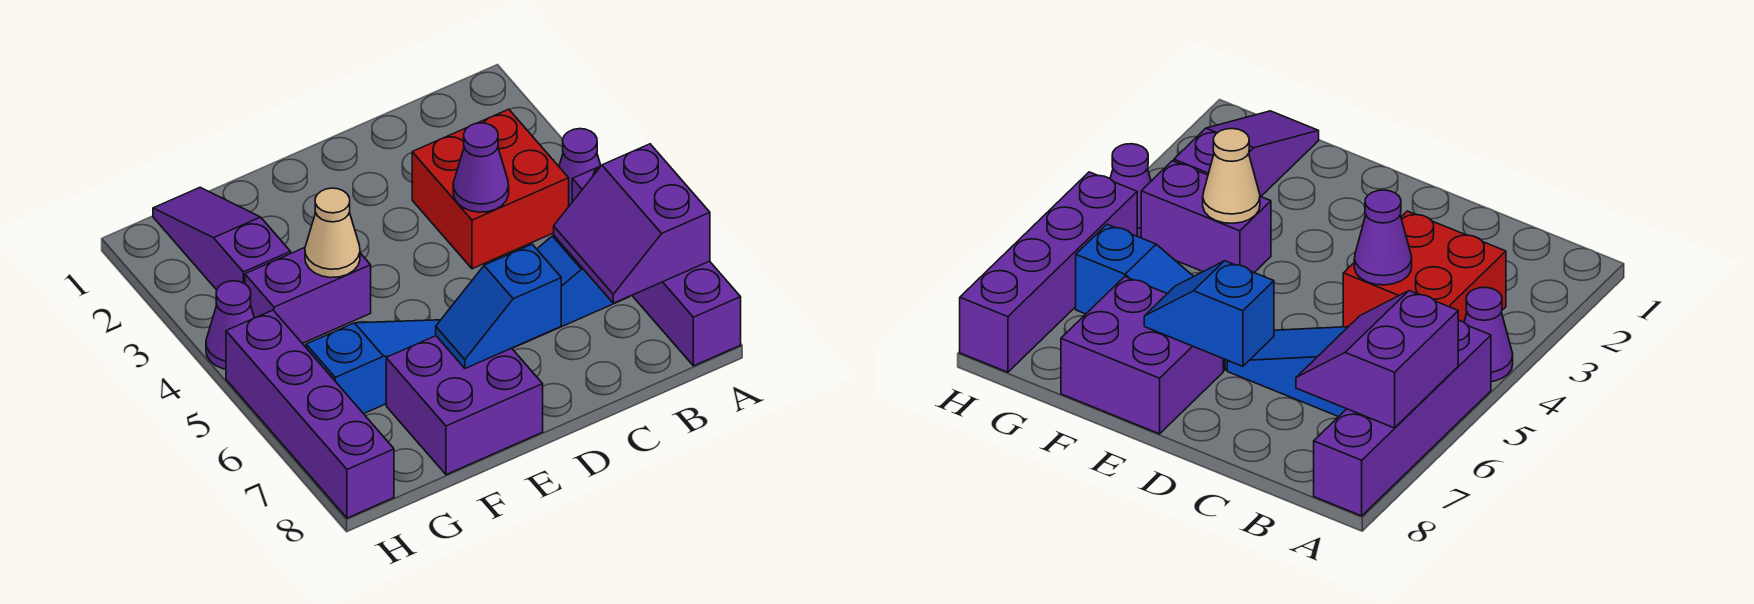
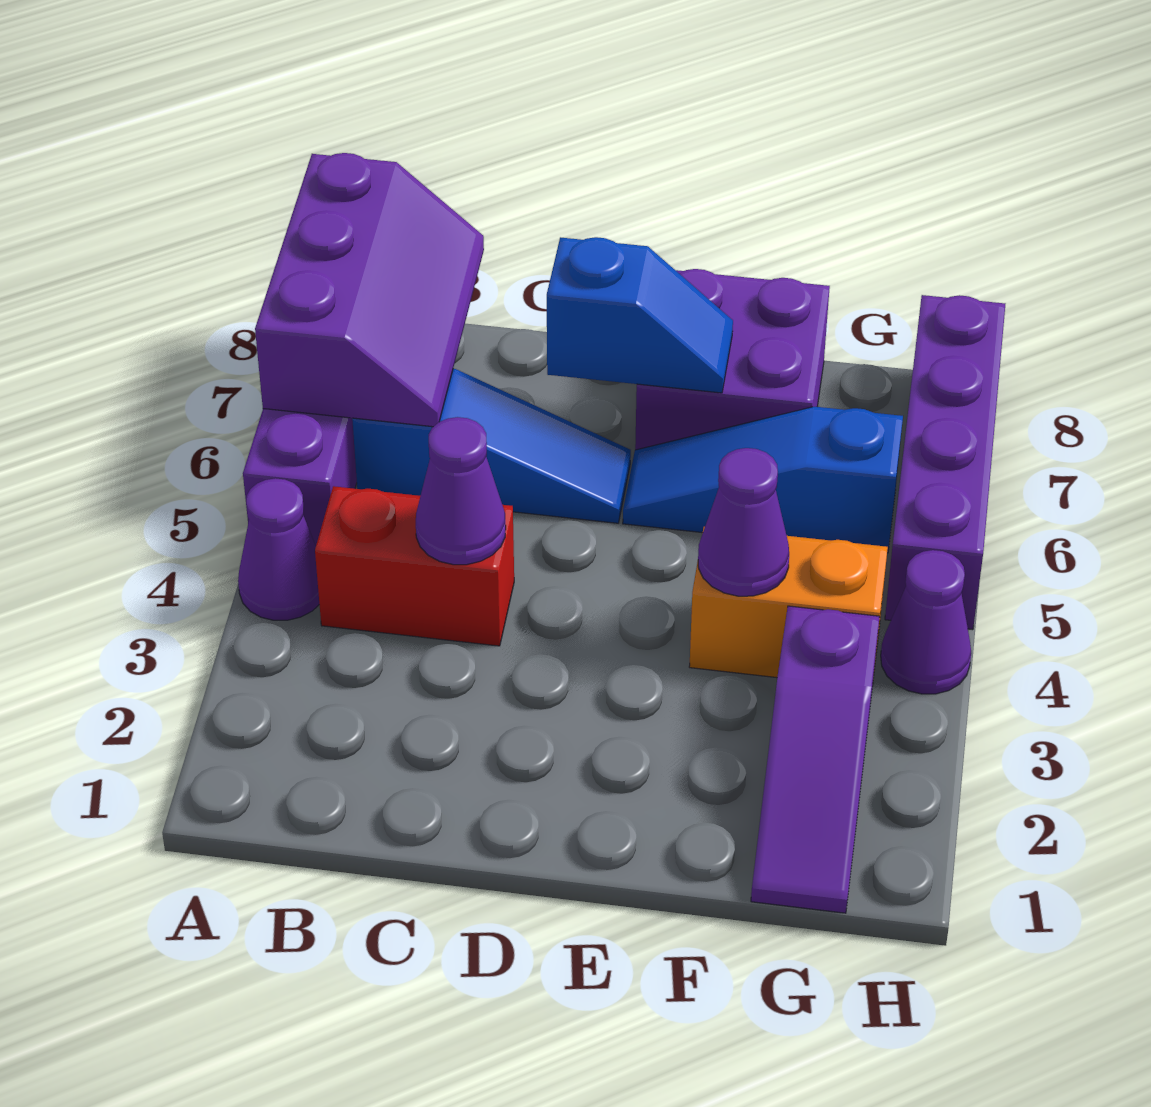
purple slope A6:B7 level 2 top A -> purple slope A6:B8 level 2 top A
red brick B3:C4 level 1 -> red brick B4:C4 level 1
purple brick F4:G4 level 1 -> orange brick F4:G4 level 1
tan cone F4 level 2 -> purple cone F4 level 2

